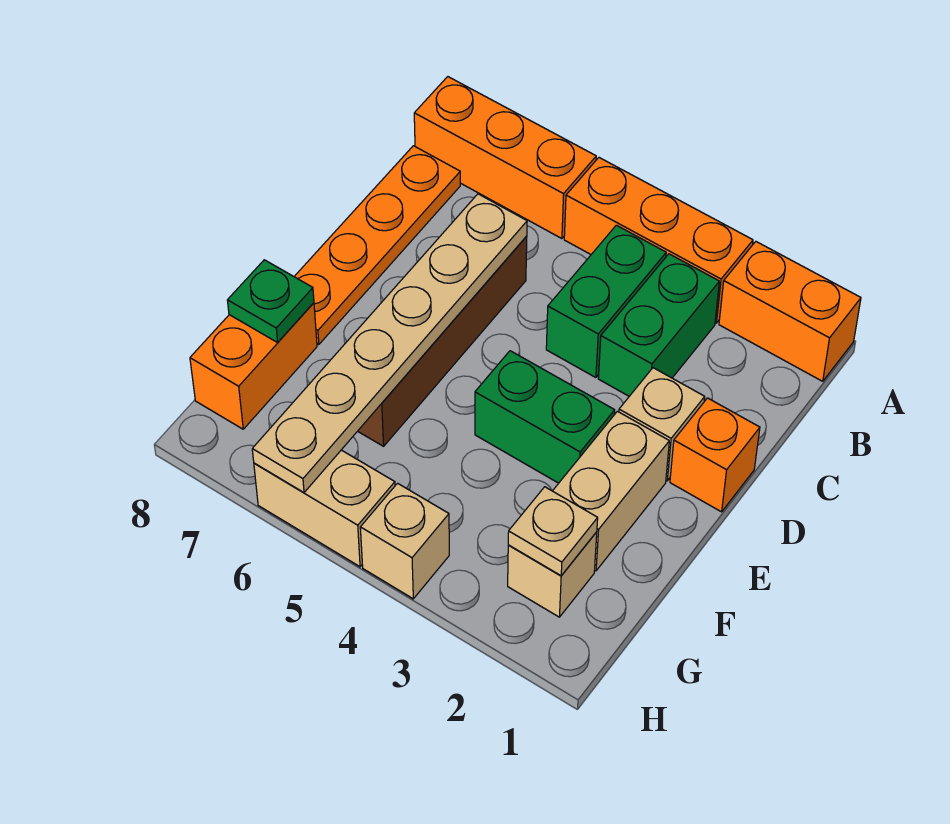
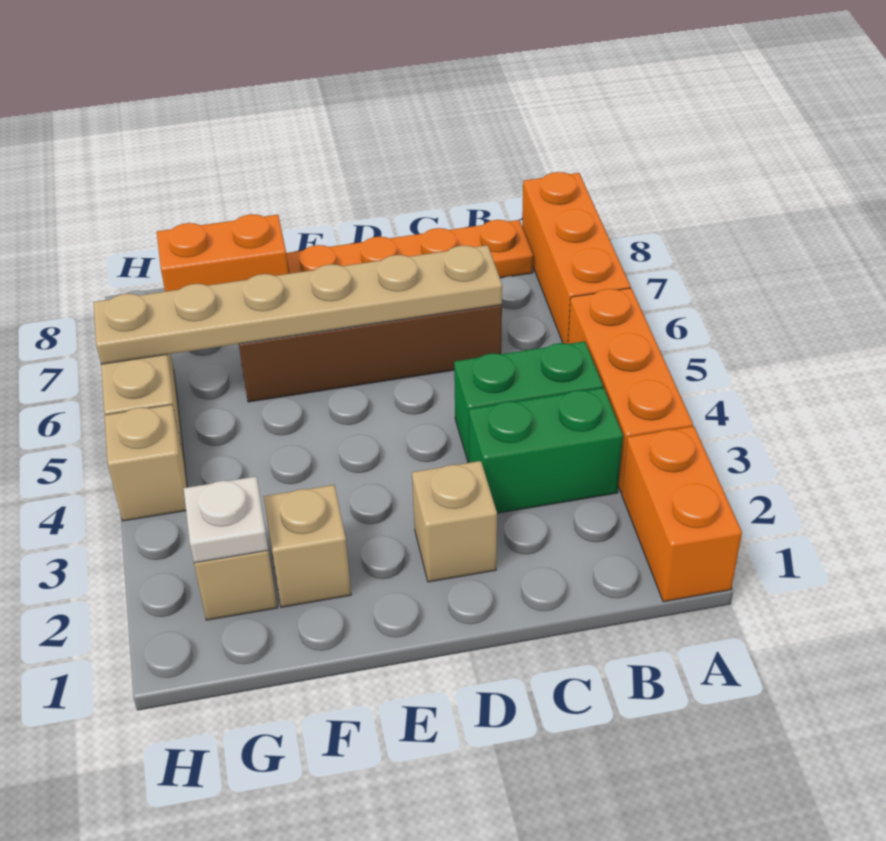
orange brick D1 level 1 -> none
tan brick E2:F2 level 1 -> tan brick F2 level 1
green brick E3:E4 level 1 -> none
green plate F8 level 2 -> none
tan plate G2 level 2 -> white plate G2 level 2

